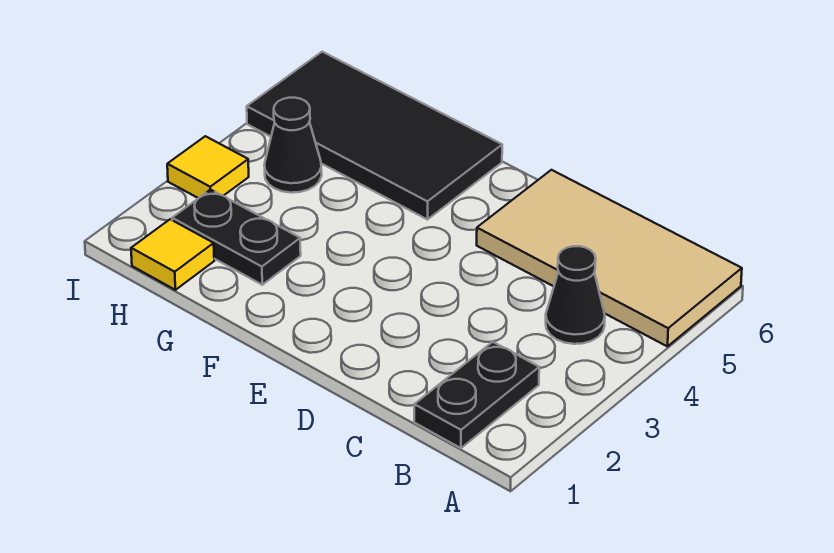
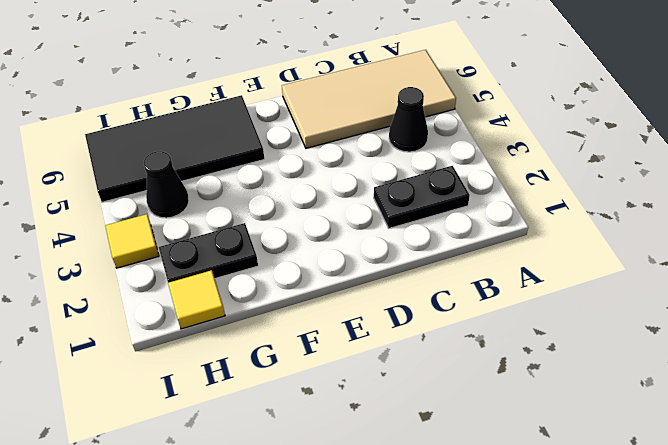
black plate B1:B2 level 1 -> black plate B2:C2 level 1

